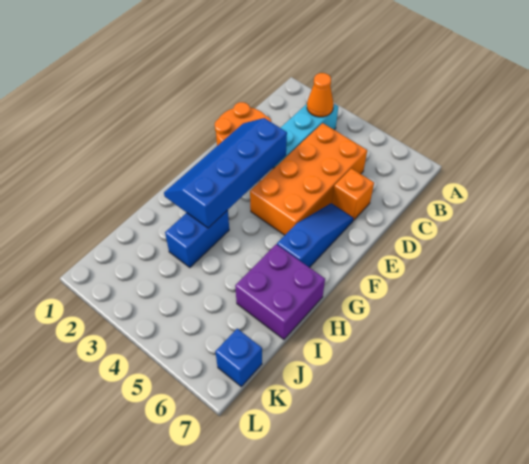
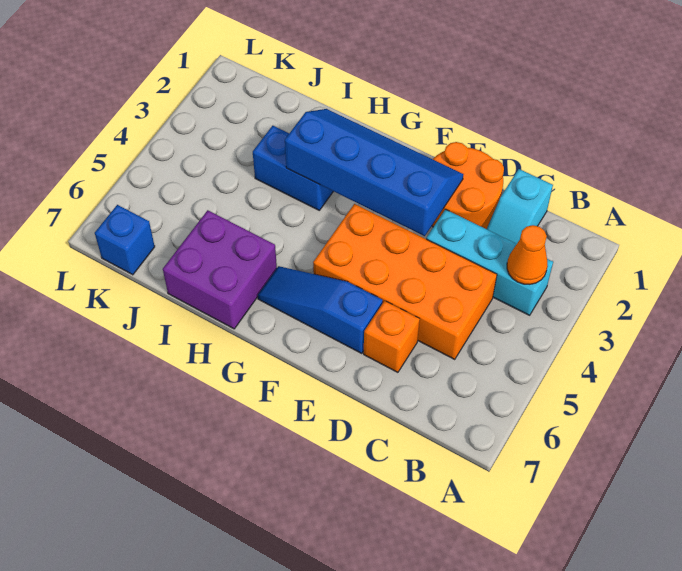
none -> cyan slope C1:C2 level 1 top 1
blue slope E6:G6 level 1 top G -> blue slope E6:G6 level 1 top E

